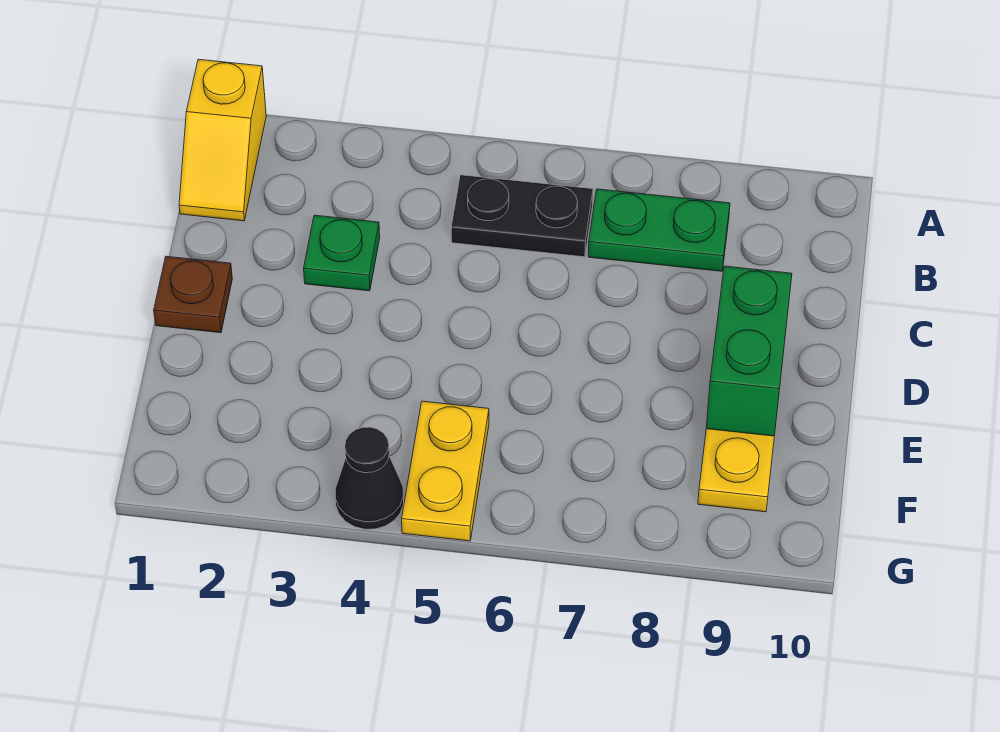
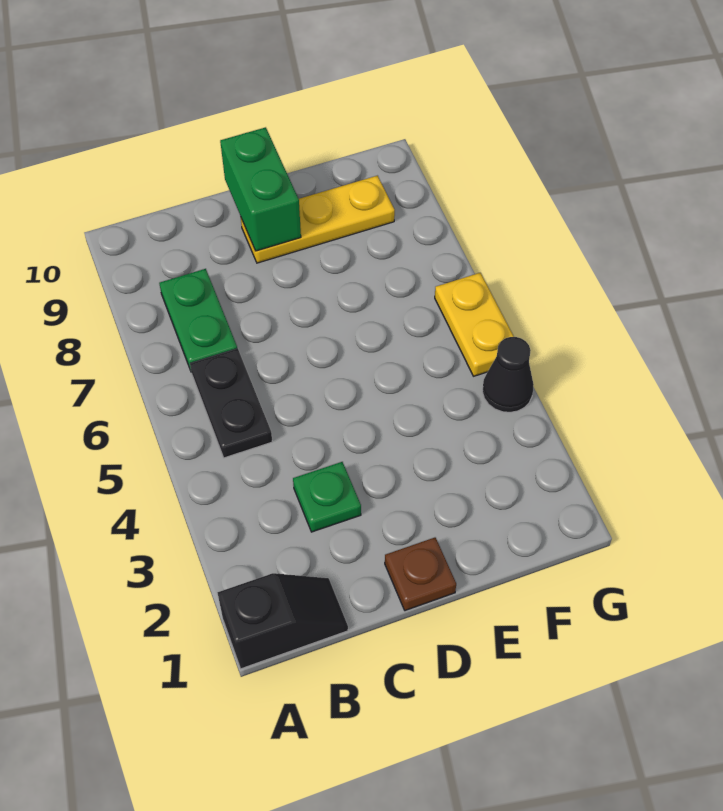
yellow slope A1:B1 level 1 top A -> black slope A1:B1 level 1 top A
green brick D9:E9 level 2 -> green brick D9:D10 level 2
yellow plate F5:G5 level 1 -> yellow plate G5:G6 level 1

